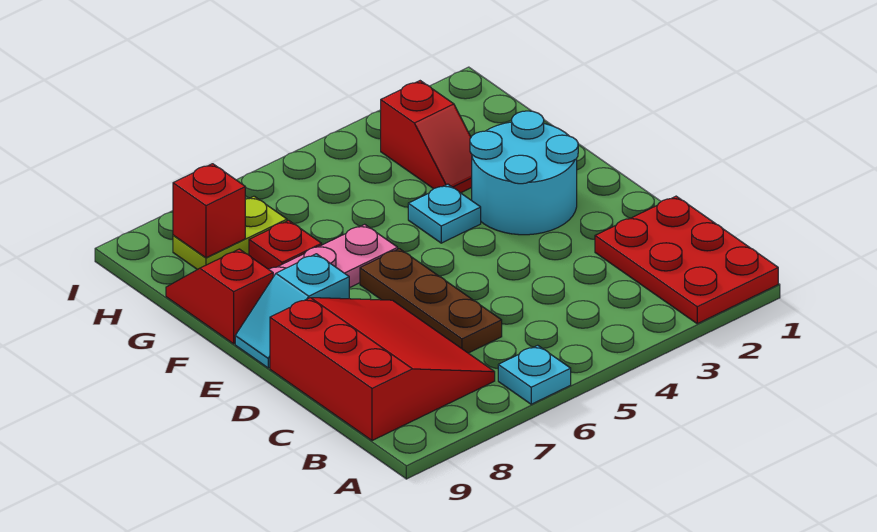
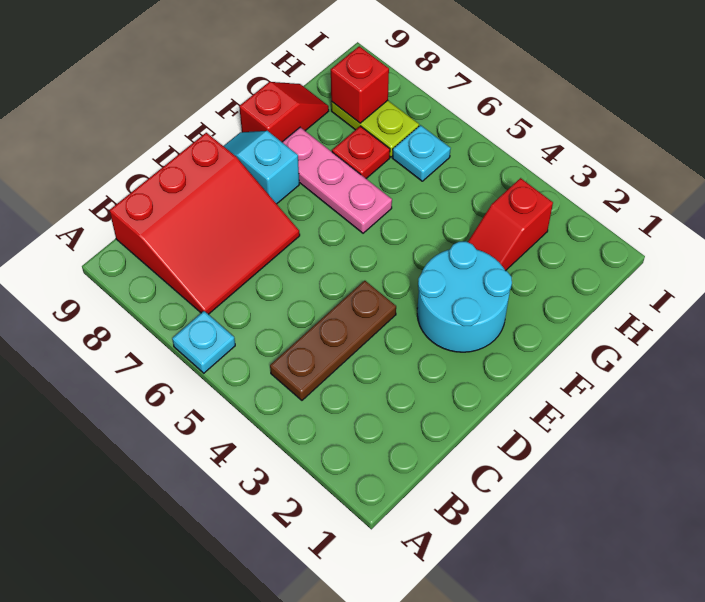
red plate A1:C2 level 1 -> none
brown plate C6:E6 level 1 -> brown plate B4:D4 level 1
cyan plate F4 level 1 -> cyan plate H6 level 1

